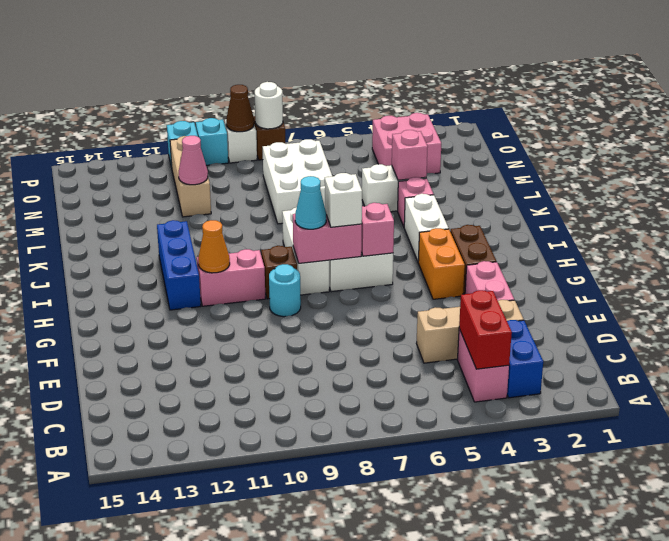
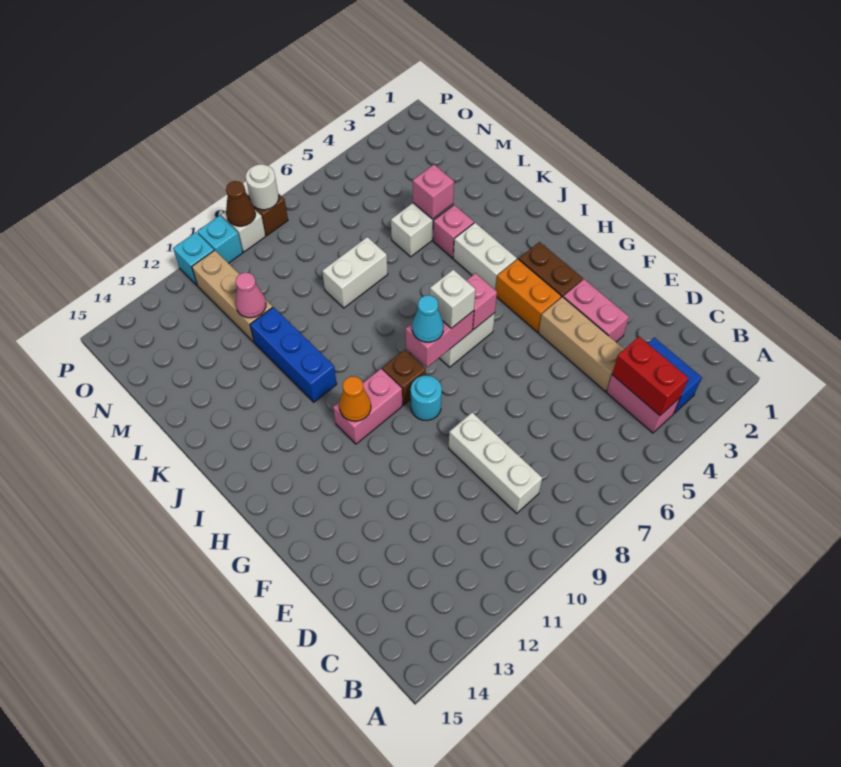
tan brick D3:D5 level 1 -> tan brick D4:F4 level 1
white brick H8:J8 level 1 -> white brick C9:E9 level 1
blue brick H12:J12 level 1 -> blue brick J11:L11 level 1
white brick L7:N8 level 1 -> white brick L7:L8 level 1
pink brick N3:O4 level 1 -> none

